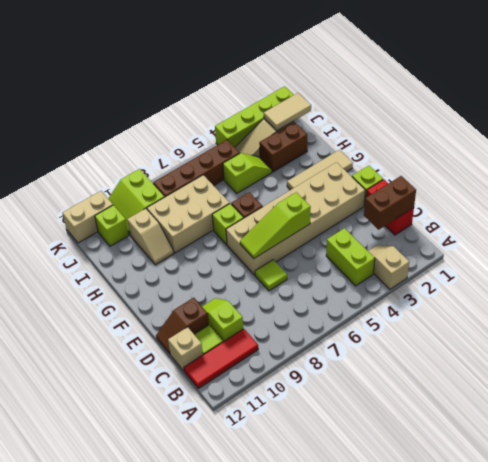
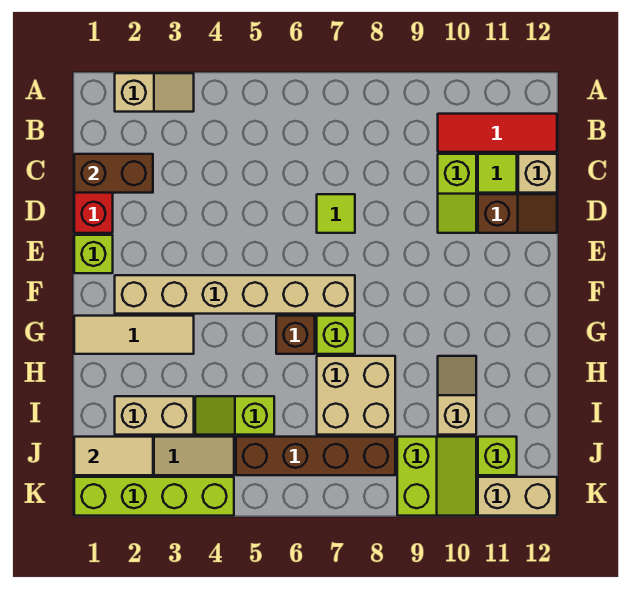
tan slope A3:B3 level 1 top A -> tan slope A2:A3 level 1 top 2
lime brick B4:C4 level 1 -> none
tan brick E2:F7 level 1 -> tan brick F2:F7 level 1
lime slope E5:E7 level 2 top 5 -> none
tan brick H7:I9 level 1 -> tan brick H7:I8 level 1
brown brick I2:I3 level 1 -> tan brick I2:I3 level 1

